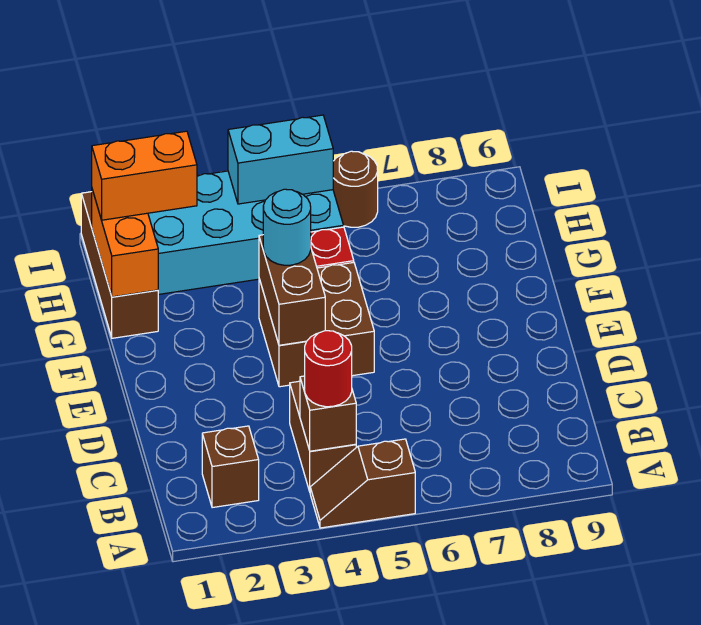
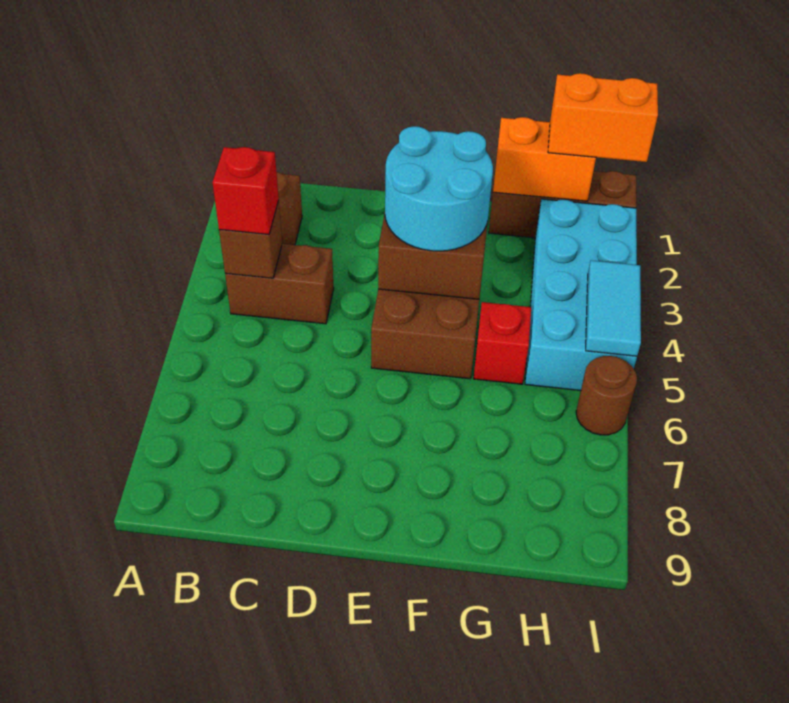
brown slope A4:A5 level 1 top 5 -> none
red round brick B4 level 3 -> red brick B4 level 3
cyan round brick F4 level 3 -> cyan round brick E3:F4 level 3
orange brick H1:H2 level 3 -> orange brick H1:I1 level 3
cyan brick I4:I5 level 2 -> cyan tile I4:I5 level 2

